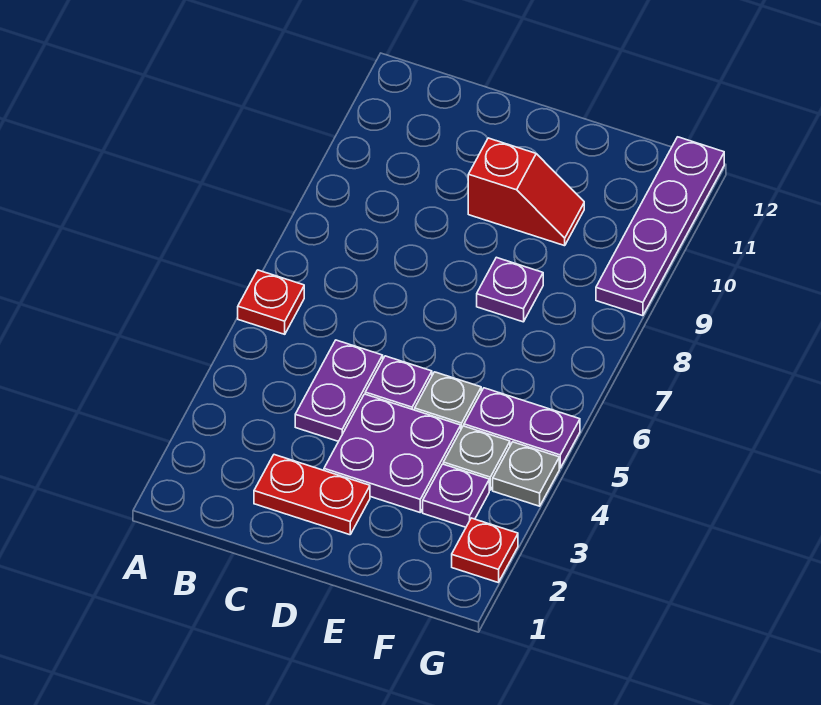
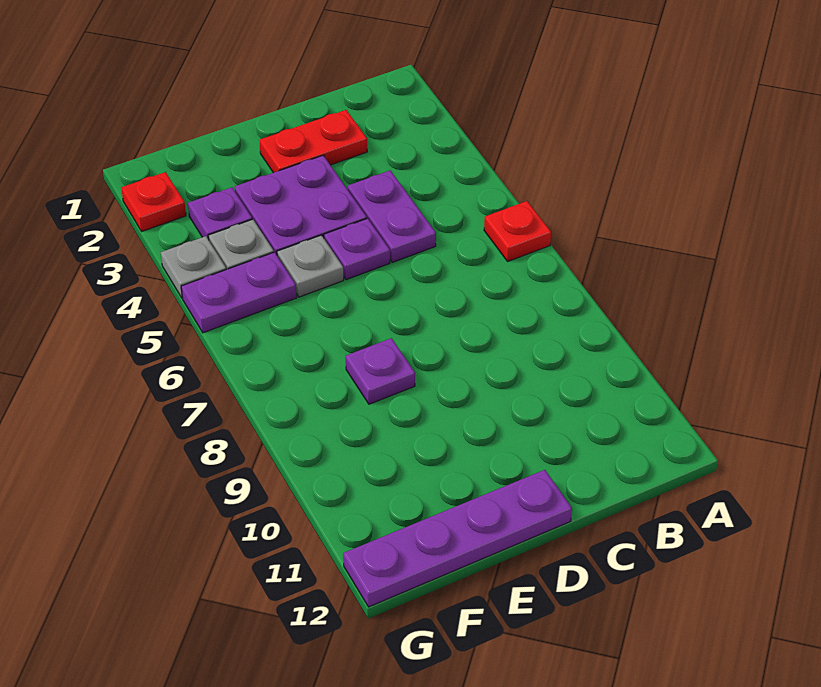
red slope D10:E10 level 1 top D -> none
purple plate G9:G12 level 1 -> purple plate D12:G12 level 1

